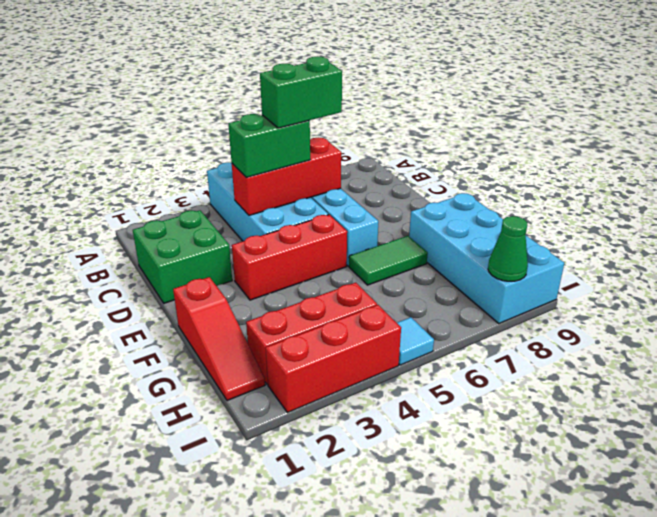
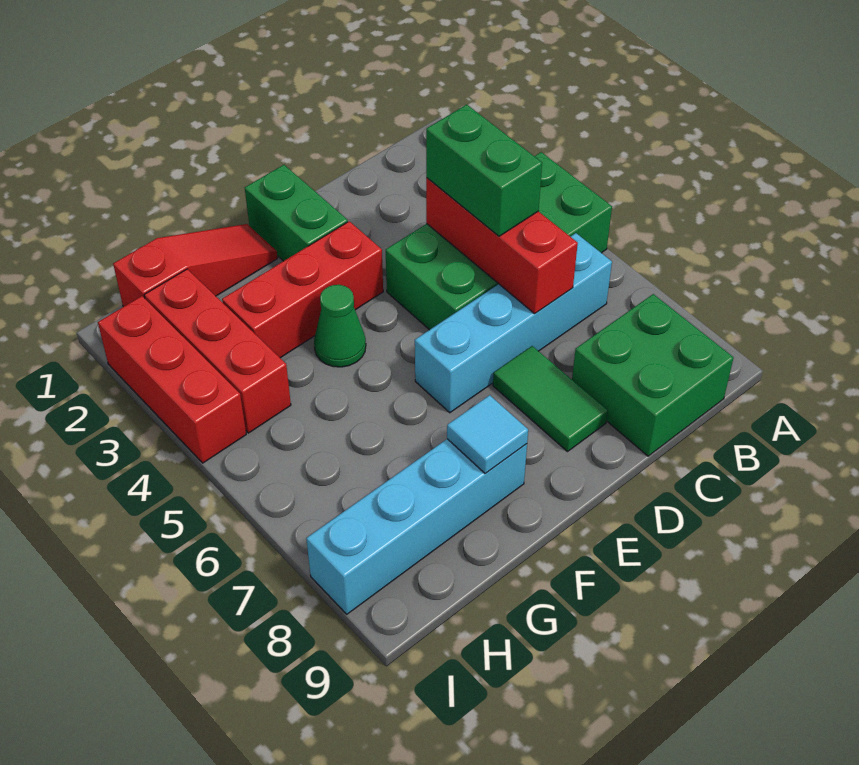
cyan brick A4:D5 level 1 -> green brick A4:D5 level 1
green brick C1:D2 level 1 -> green brick B8:C9 level 1
green brick C5:C6 level 4 -> green brick E1:E2 level 1
red brick E3:E5 level 1 -> red brick E3:G3 level 1
red slope F1:H1 level 1 top F -> red slope F1:H1 level 1 top H
green tile F6:F7 level 1 -> green tile D7:D8 level 1
cyan brick F8:I9 level 1 -> cyan brick F8:I8 level 1
cyan tile I5 level 1 -> cyan tile F8 level 2
green cone I8 level 2 -> green cone F4 level 1

